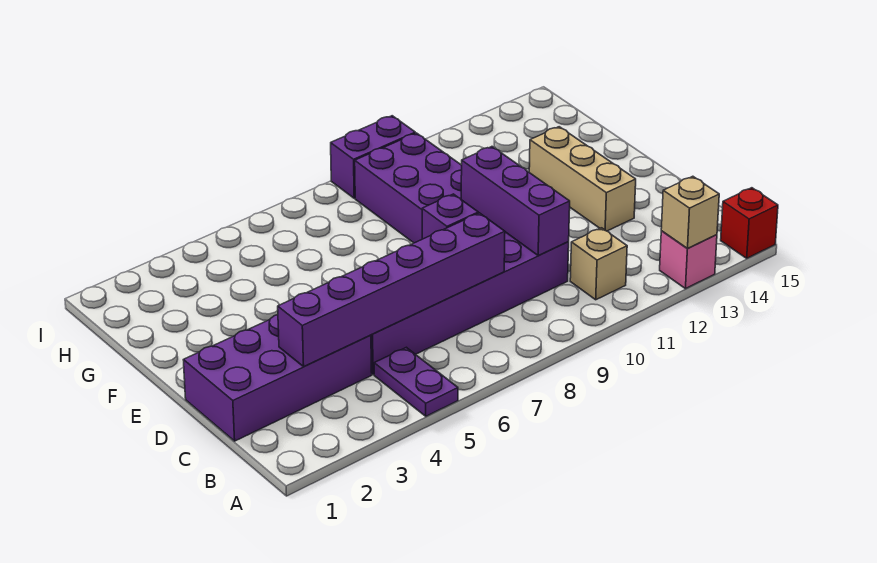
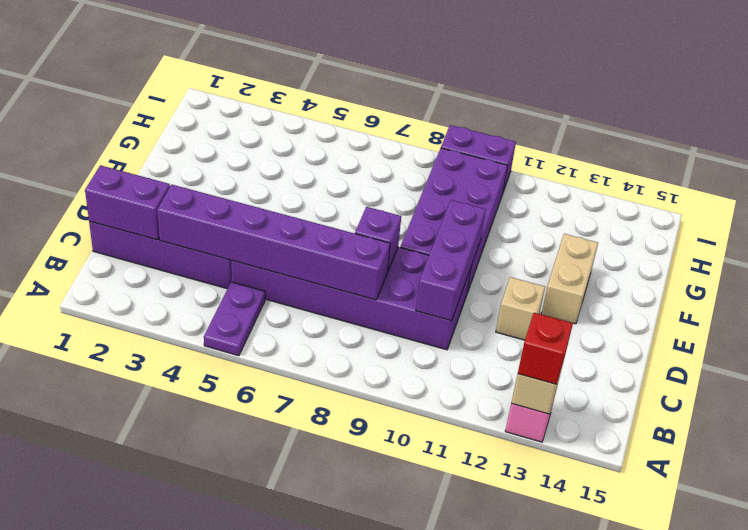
red brick A15 level 1 -> red brick A13 level 3
tan brick B11 level 1 -> tan brick D12 level 1
none -> purple brick C1:C2 level 2
tan brick D13:F13 level 1 -> tan brick E13:F13 level 1

